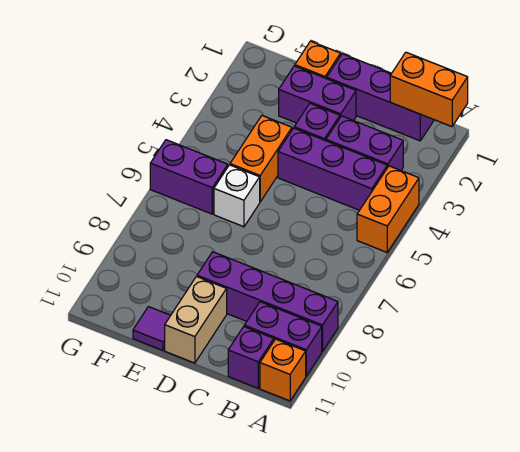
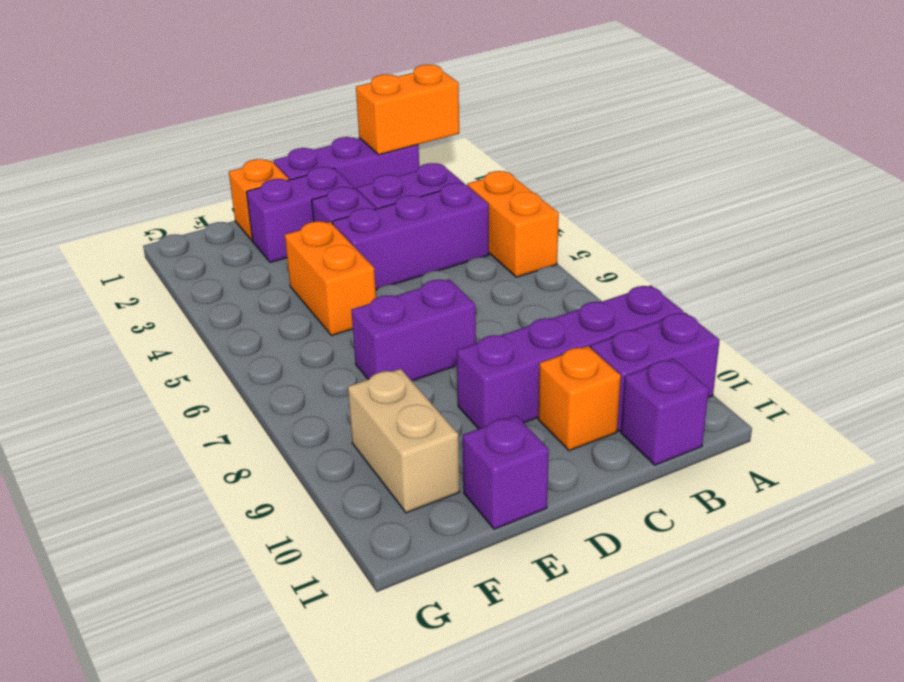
orange brick A11 level 1 -> orange brick C10 level 1
tan brick D10:D11 level 1 -> tan brick F9:F10 level 1
white brick E6 level 1 -> none
purple tile E11 level 1 -> purple brick E11 level 1
purple brick F6:G6 level 1 -> purple brick D7:E7 level 1

